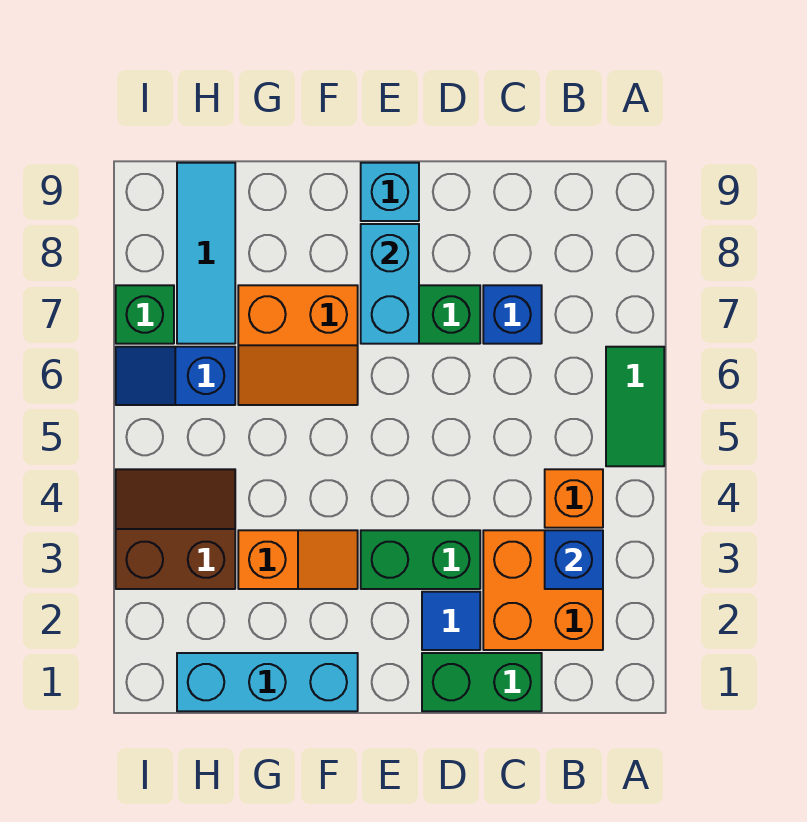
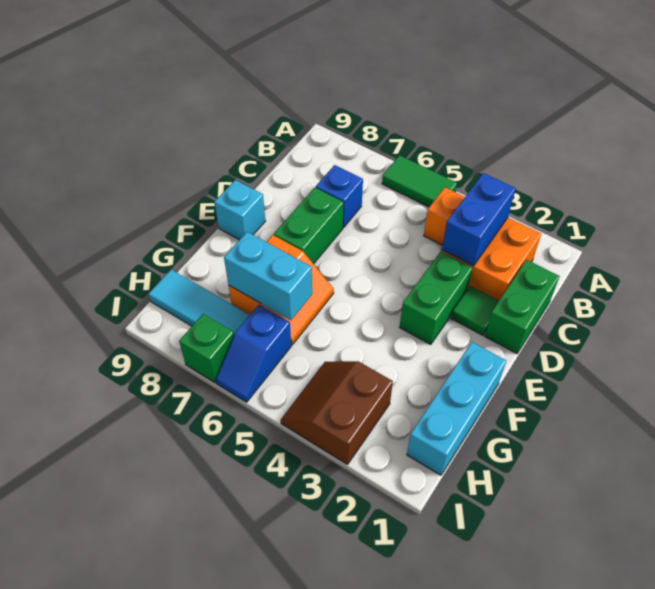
blue brick B3 level 2 -> blue brick B3:C3 level 2
blue tile D2 level 1 -> green tile D2 level 1
cyan brick E7:E8 level 2 -> cyan brick G6:G7 level 2
orange slope F3:G3 level 1 top G -> none

